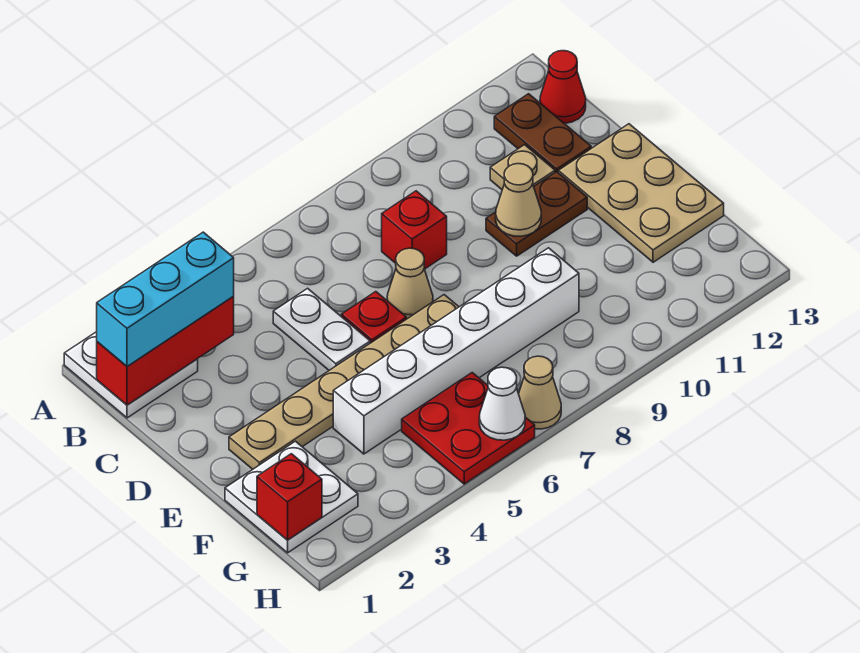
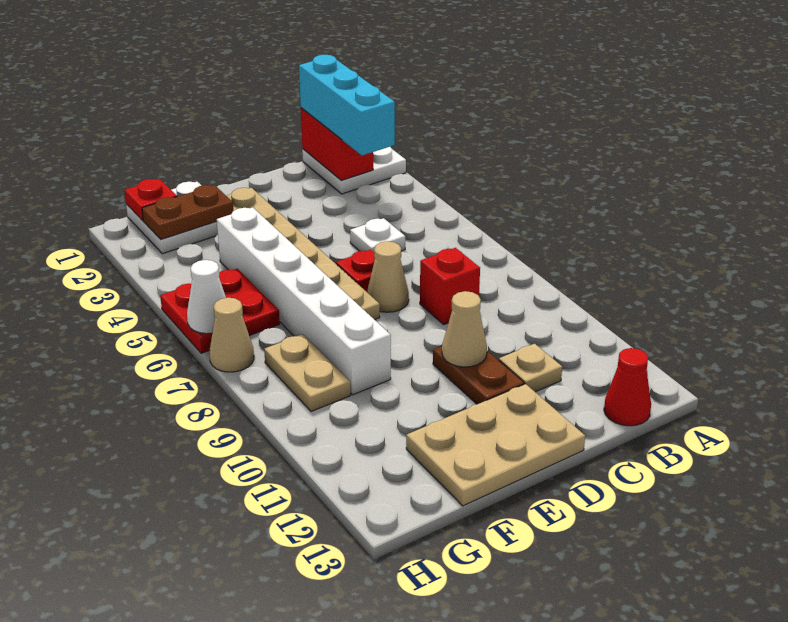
red brick B1:B3 level 2 -> red brick B1:B2 level 2
brown plate B12:C12 level 1 -> brown plate F2:G2 level 2
white plate C5:D5 level 1 -> white plate C5 level 1
red brick G1 level 2 -> red plate G1 level 2
none -> tan plate G8:G9 level 1

